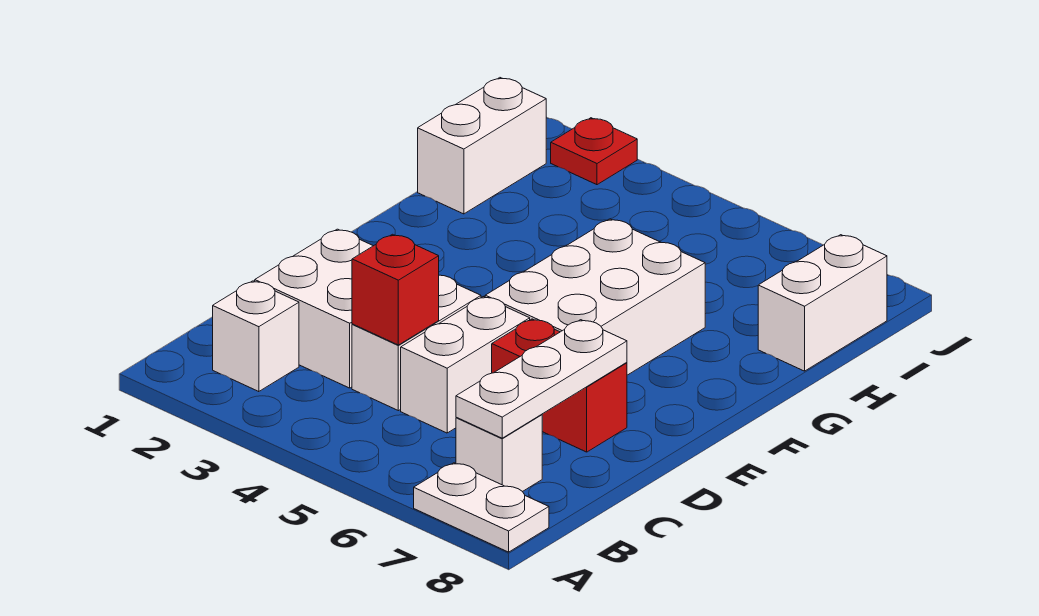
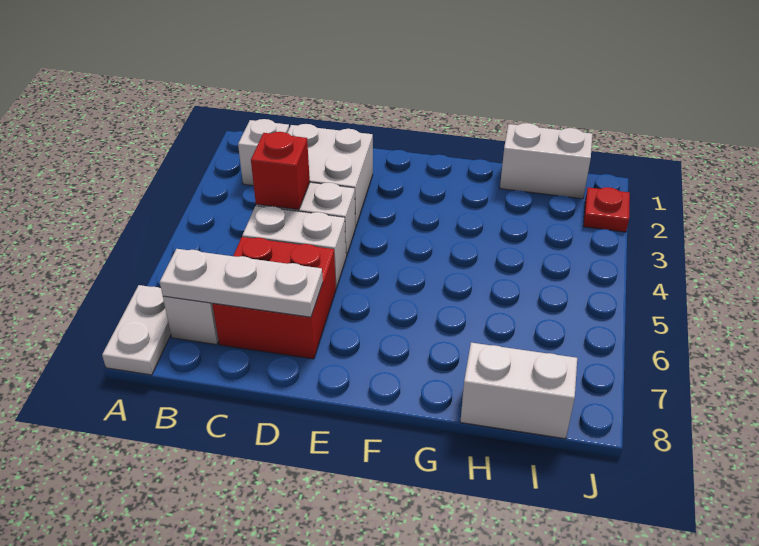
red brick D6:D7 level 1 -> red brick C6:D7 level 1
white brick E5:G6 level 1 -> none

